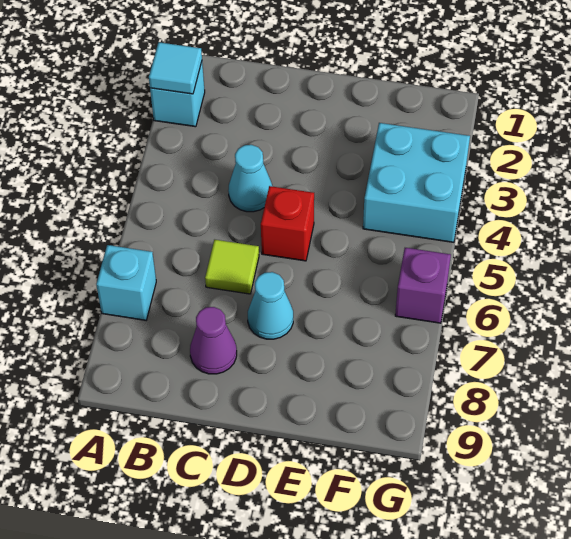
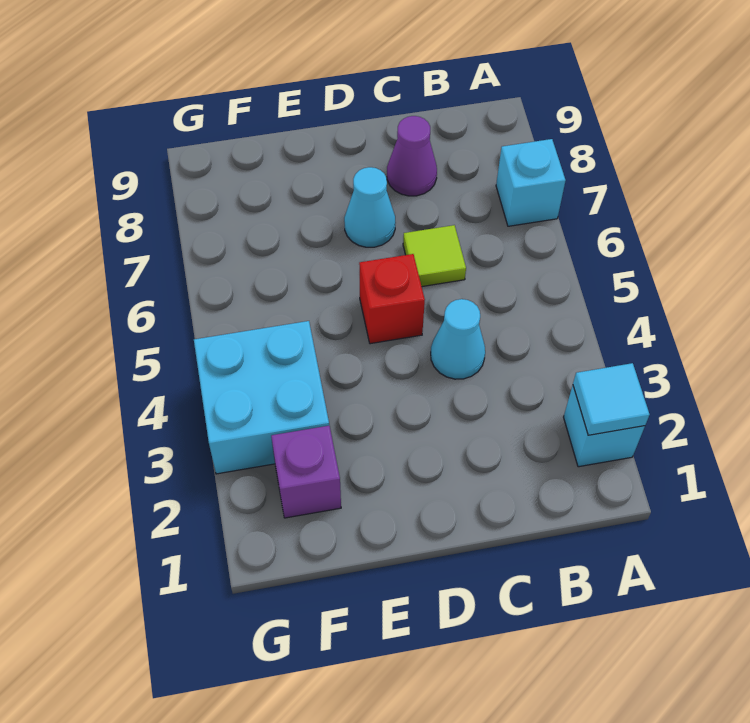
purple brick G6 level 1 -> purple brick F2 level 1

